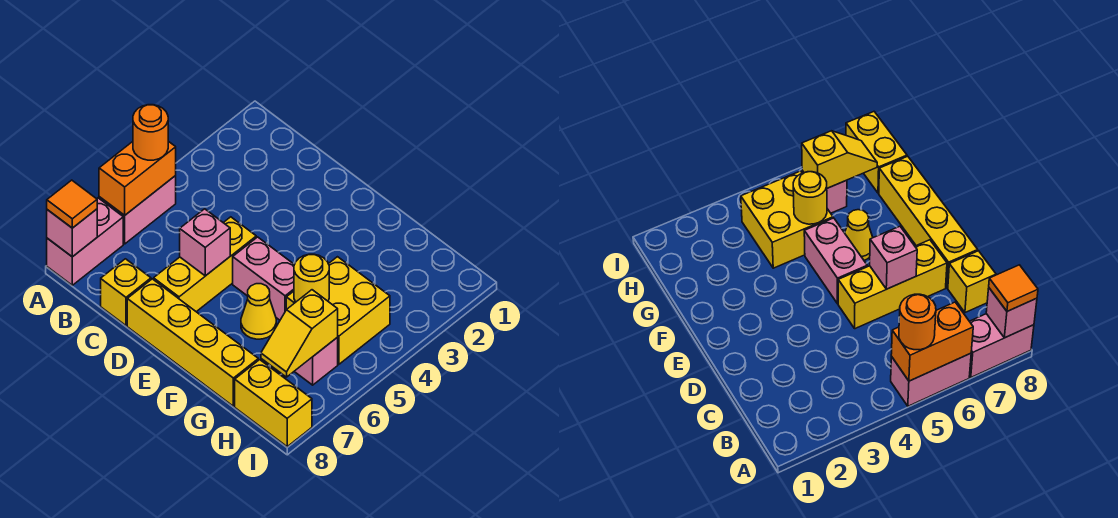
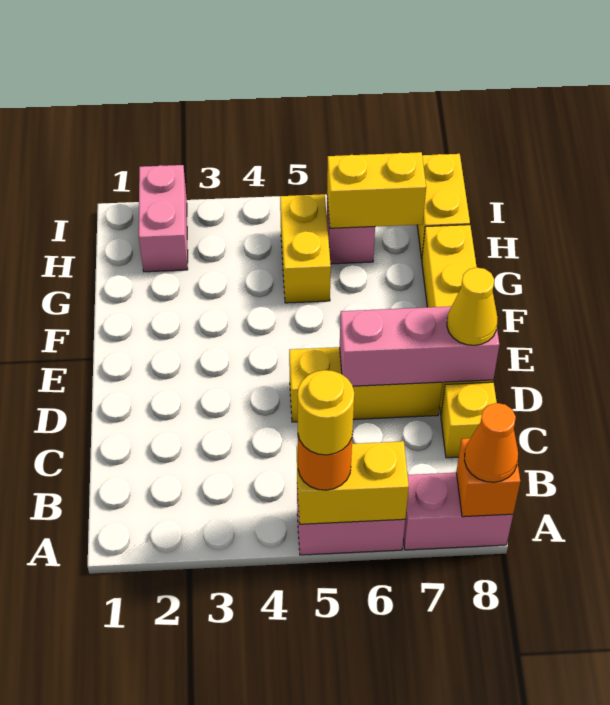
orange brick A5:A6 level 2 -> yellow brick A5:A6 level 2
pink brick A8 level 2 -> orange brick A8 level 2
orange tile A8 level 3 -> orange cone A8 level 3
pink brick D6 level 2 -> pink brick D6:D8 level 2
pink brick E5:F5 level 1 -> pink brick H2:I2 level 1
yellow cone F6 level 1 -> yellow cone D8 level 3
yellow brick G4:H5 level 1 -> yellow brick G5:H5 level 1
yellow round brick G5 level 2 -> yellow round brick A5 level 4
yellow slope H6:H7 level 2 top 6 -> yellow brick H6:H7 level 2

